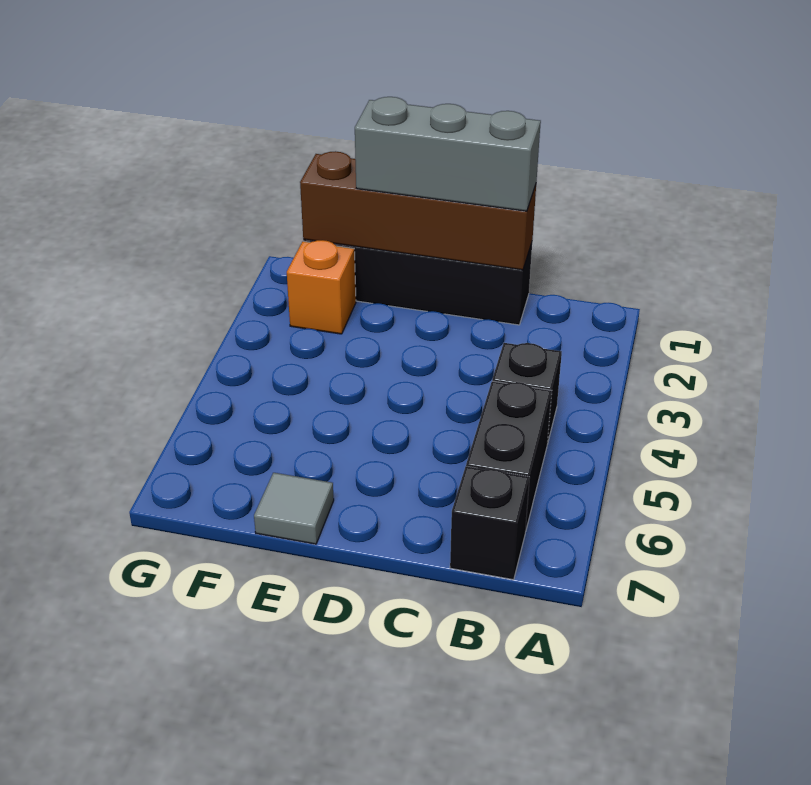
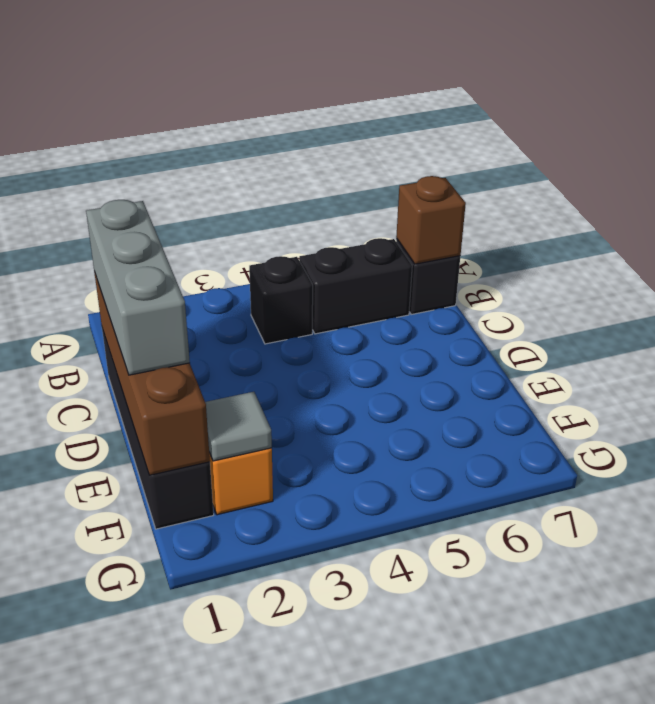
none -> brown brick B7 level 2
grey tile E7 level 1 -> grey tile F2 level 2

